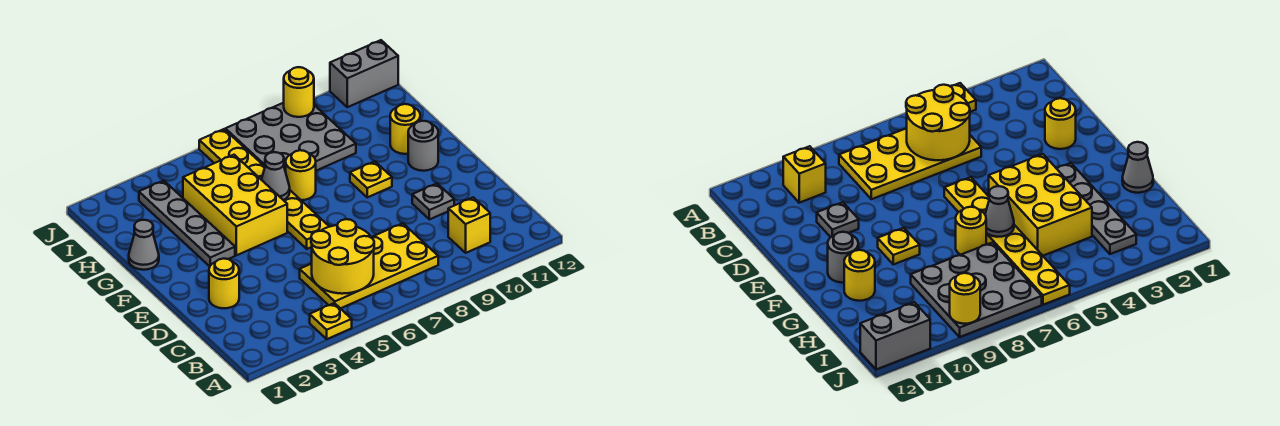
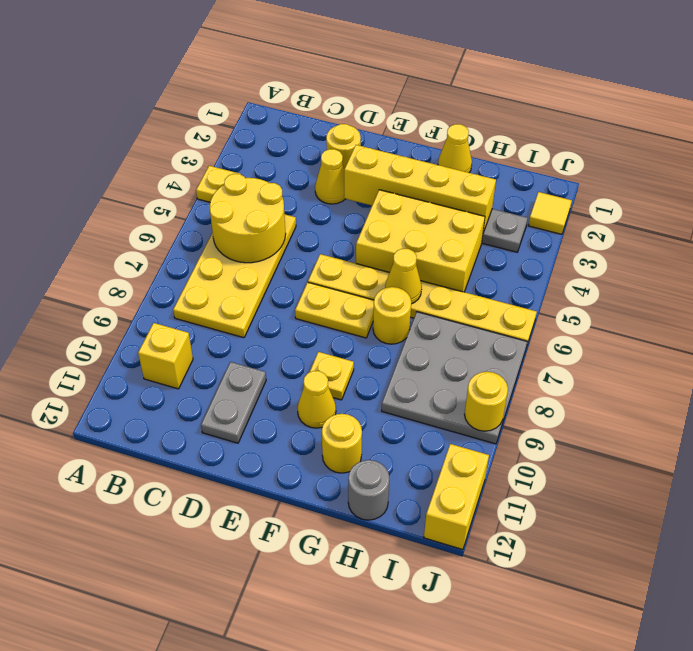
none -> yellow cone D3 level 1
grey plate D10 level 1 -> grey plate D10:D11 level 1
none -> yellow brick E3:H3 level 2
none -> yellow plate E7:F7 level 1
none -> yellow cone F10 level 1
grey round brick F11 level 1 -> grey round brick H12 level 1
grey cone G1 level 1 -> yellow cone G1 level 1
grey cone G6 level 2 -> yellow cone G6 level 2
none -> yellow tile J2 level 1
grey brick J11:J12 level 1 -> yellow brick J11:J12 level 1

